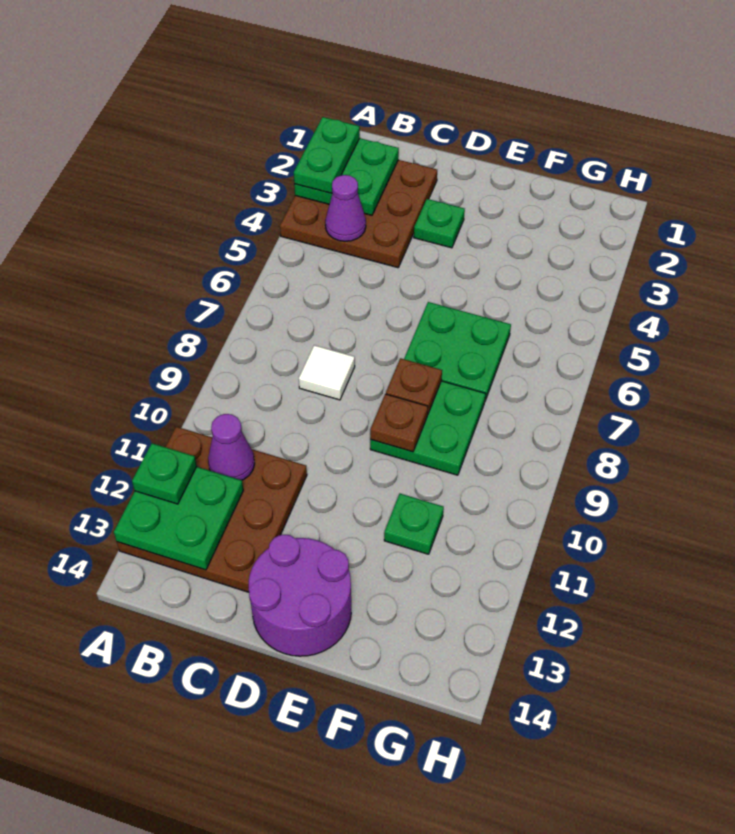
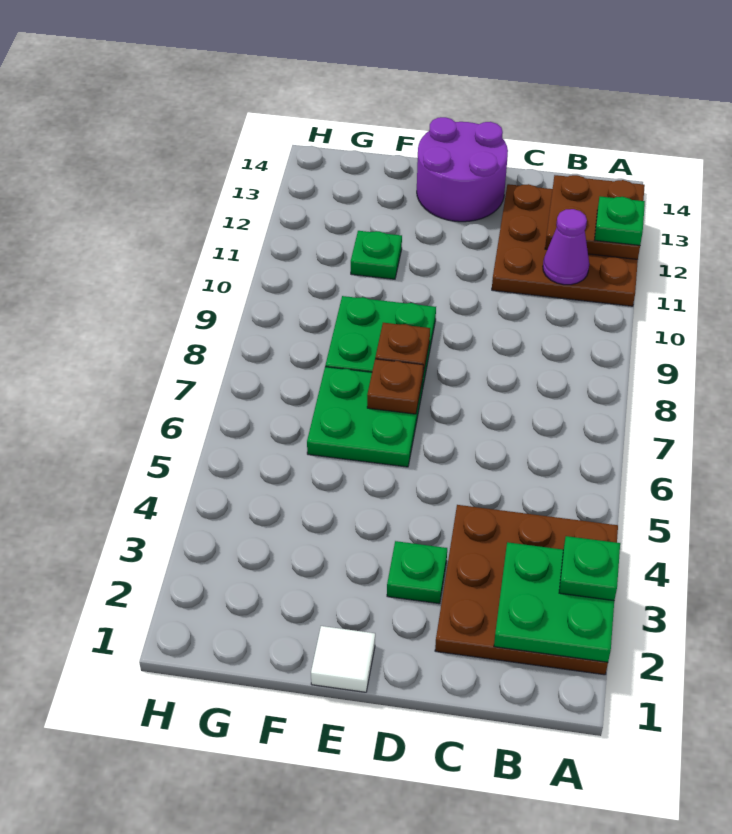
green plate A2:A3 level 3 -> green plate A3 level 3
green plate A12:B13 level 2 -> brown plate A12:B13 level 2
purple cone B4 level 2 -> none
white tile C8 level 1 -> white tile E1 level 1
brown plate E9 level 2 -> brown plate E7 level 2

